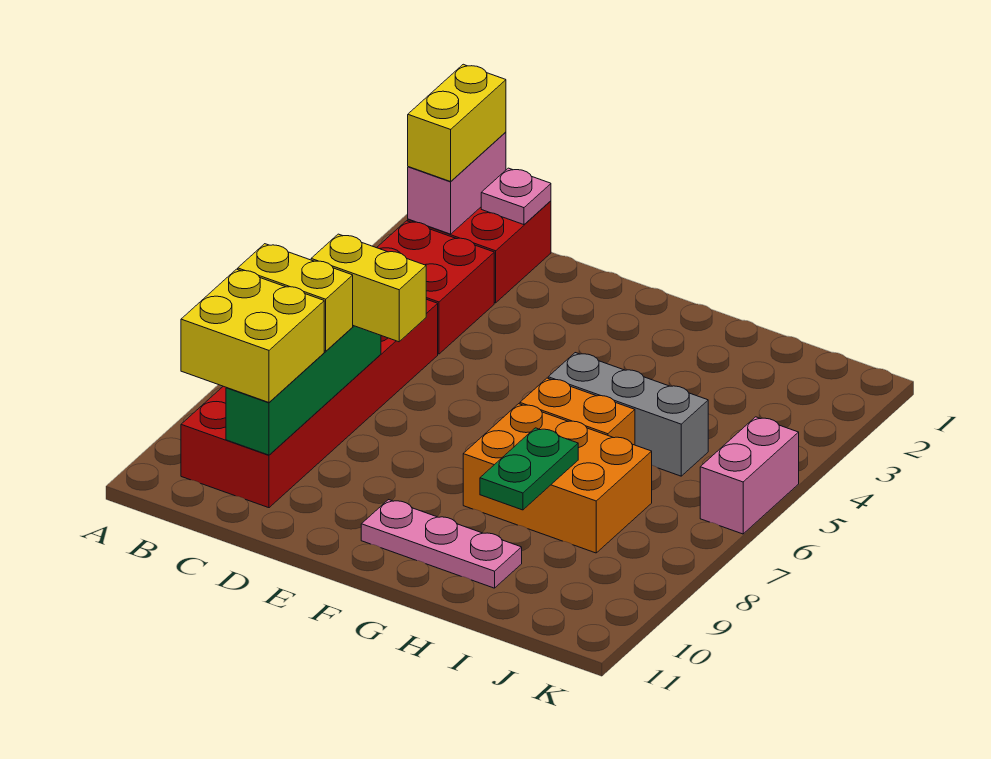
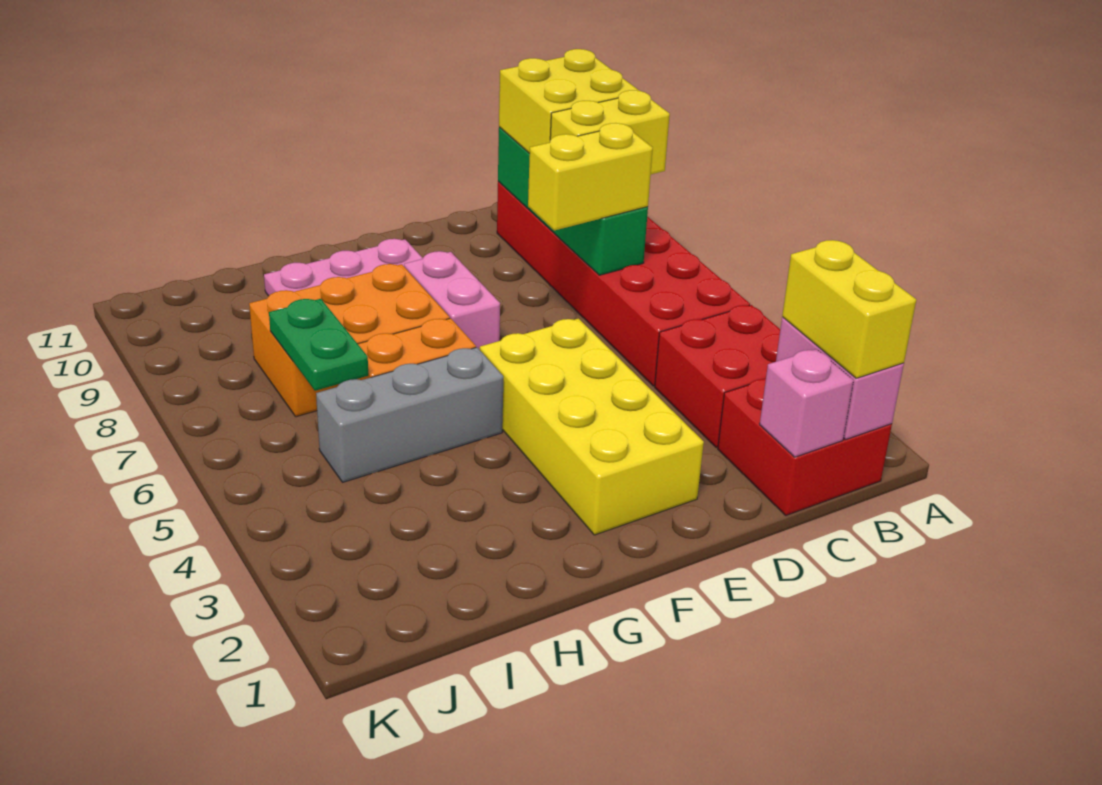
pink plate C1 level 2 -> pink brick C1 level 2
none -> yellow brick E2:F5 level 1
green plate H8:H9 level 2 -> green plate I6:I7 level 2
pink brick K5:K6 level 1 -> pink brick F7:F8 level 1

